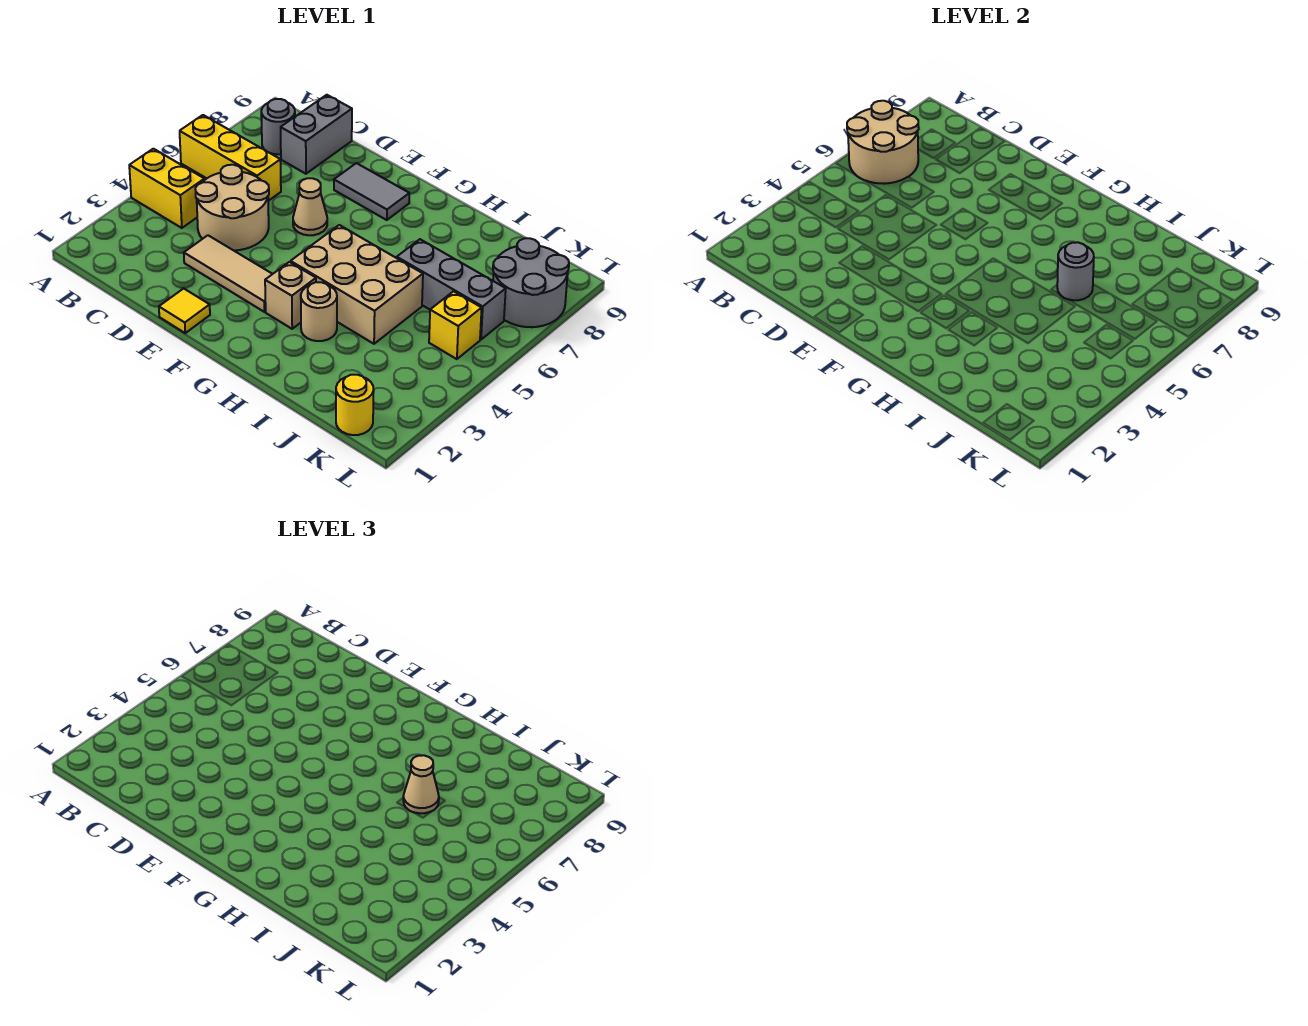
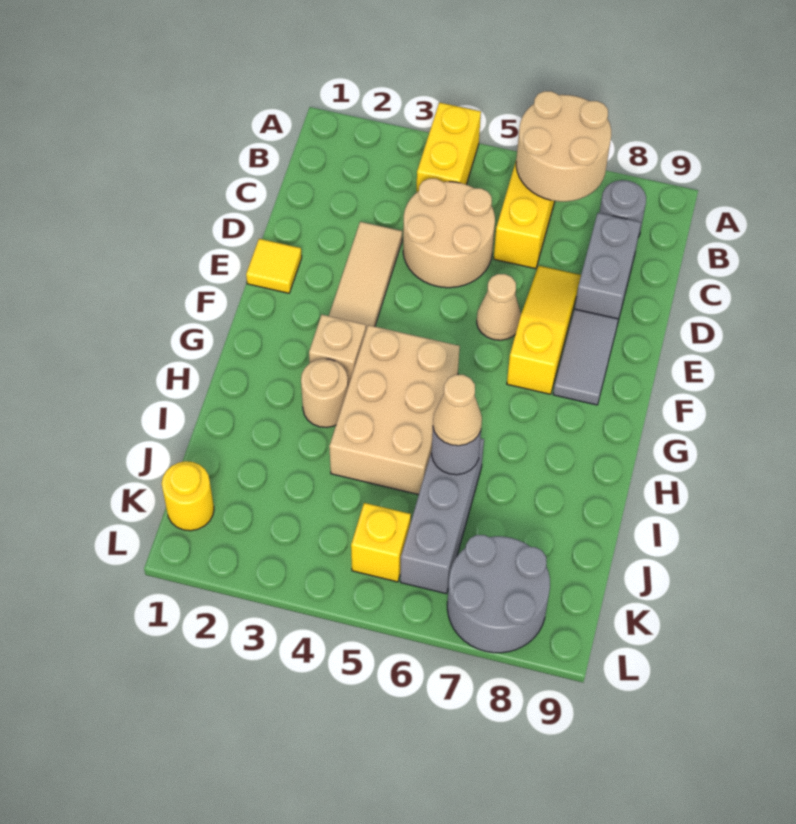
grey brick C8:C9 level 1 -> grey brick C8:D8 level 1
none -> yellow slope D7:F7 level 1 top F

